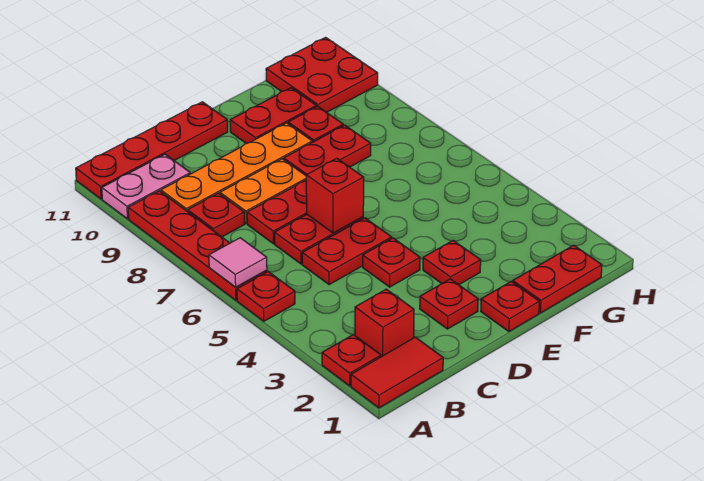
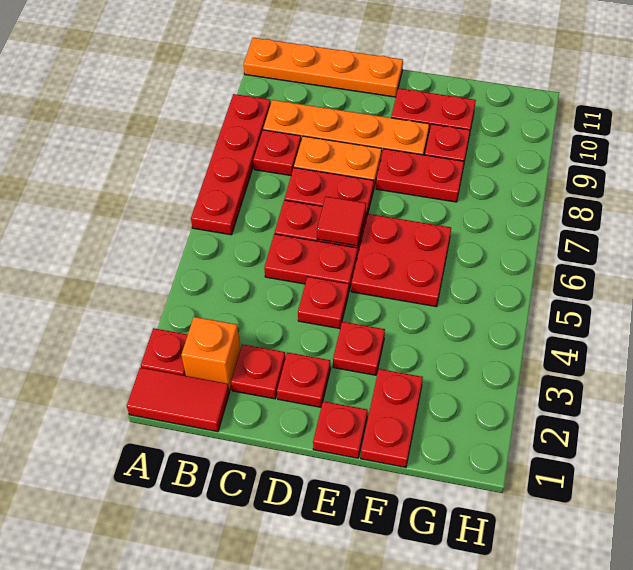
red plate A5 level 1 -> red plate C2 level 1
pink tile A6 level 2 -> none
pink plate A10:B10 level 1 -> none
red plate A11:D11 level 1 -> orange plate A11:D11 level 1
red brick B2 level 1 -> orange brick B2 level 1
red brick D6 level 2 -> red tile D6 level 2
red plate F1:G1 level 1 -> red plate F1:F2 level 1
red plate G10:H11 level 1 -> red plate E5:F6 level 1

